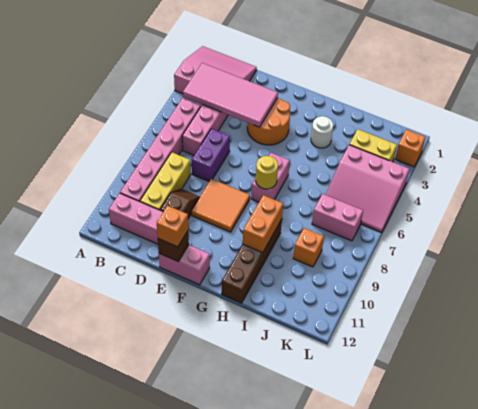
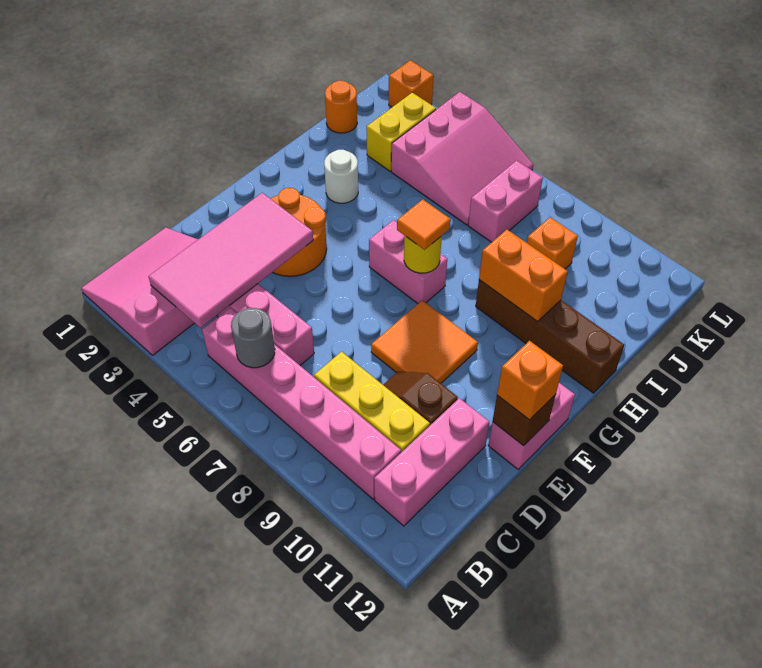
none -> grey round brick B6 level 2
purple brick D6:D7 level 1 -> none
none -> orange tile G7 level 3
none -> orange round brick J1 level 1

